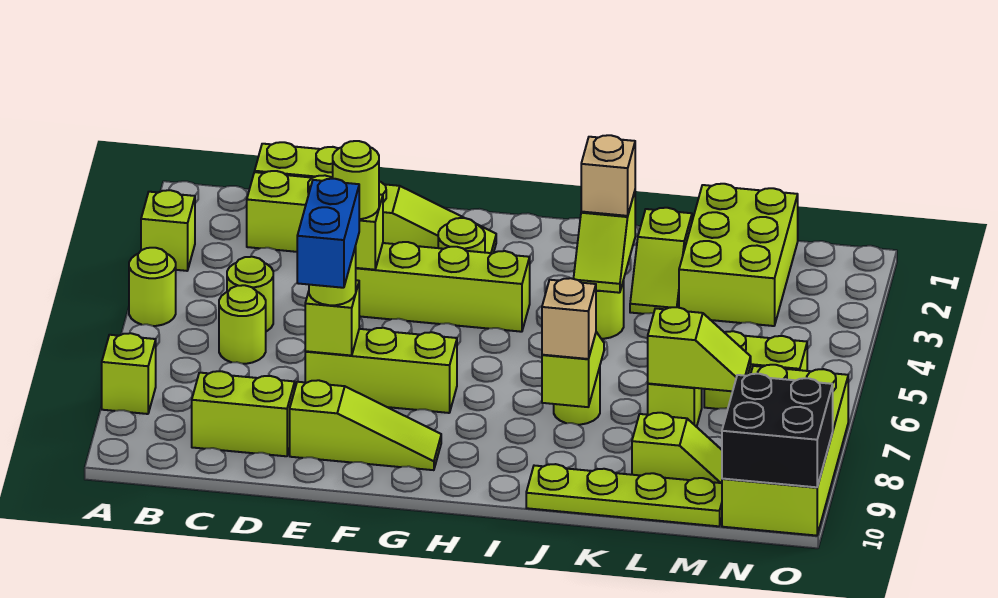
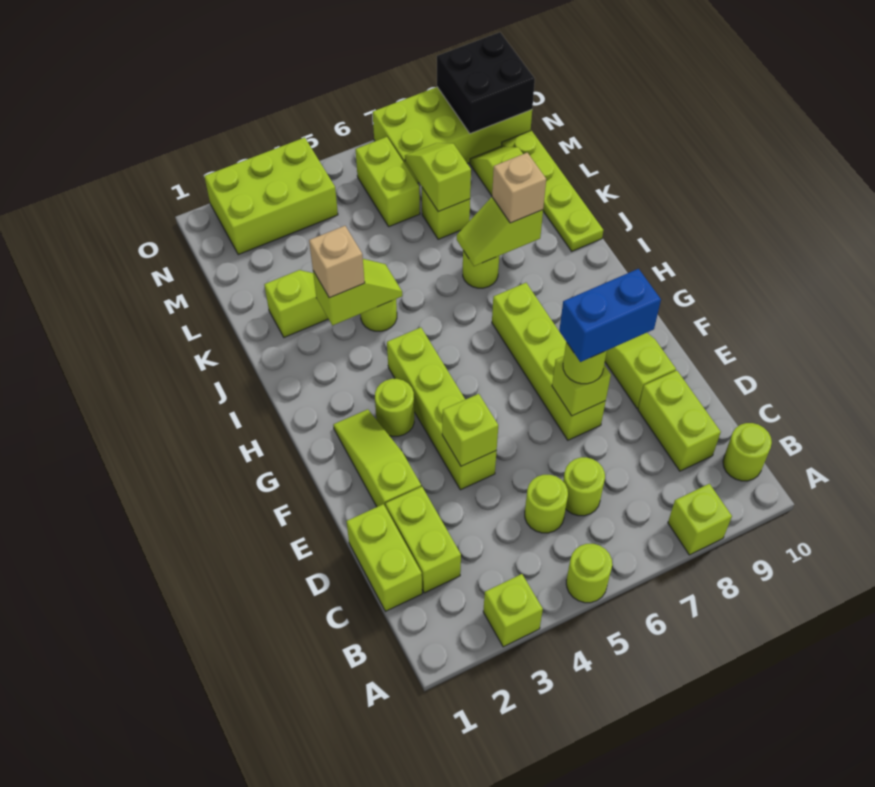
lime round brick E4 level 3 -> lime round brick B10 level 1
lime brick E7:G7 level 1 -> lime brick E7:H7 level 1
lime brick L1:M3 level 1 -> lime brick N2:O4 level 1

